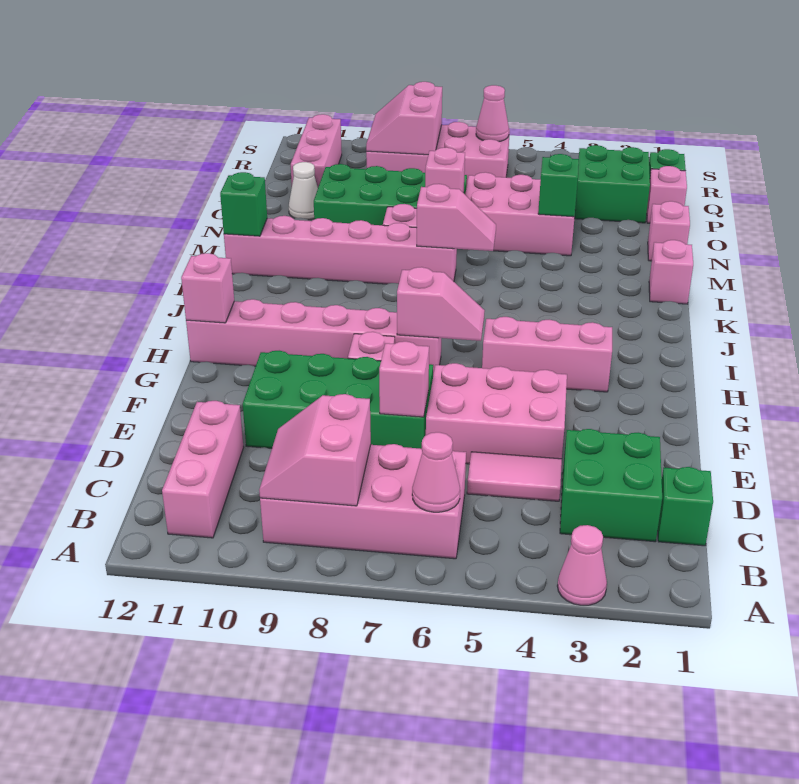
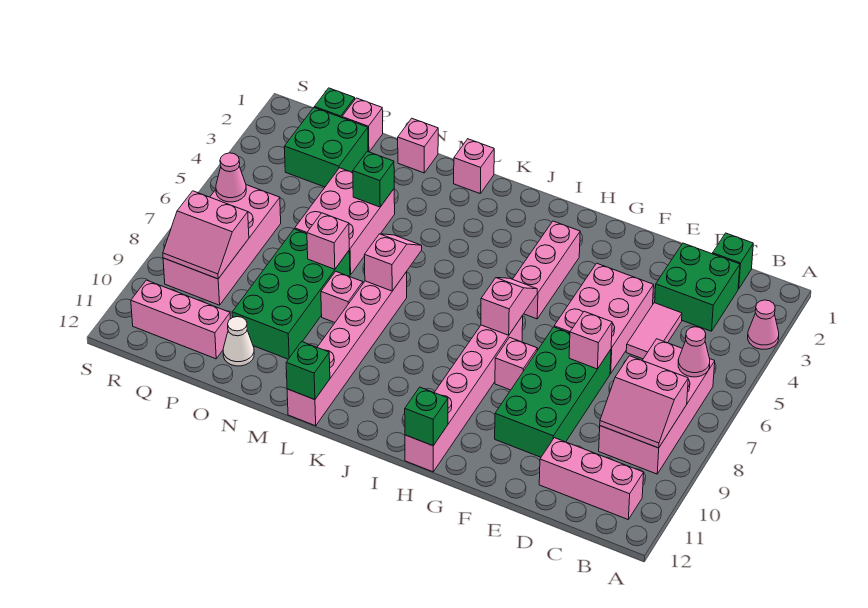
pink brick H12 level 2 -> green brick H12 level 2

